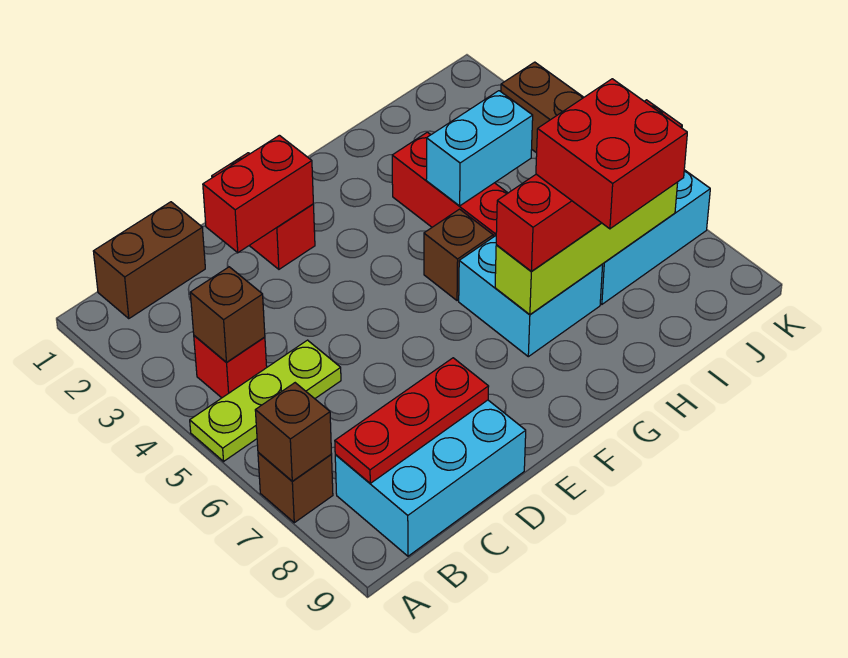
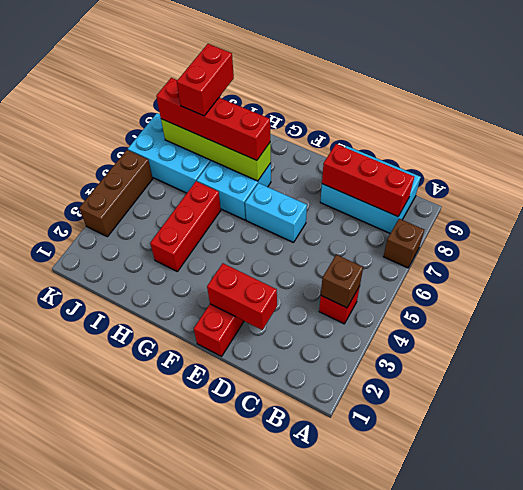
lime plate A5:C5 level 1 -> none
brown brick A7 level 2 -> none
brown brick B1:C1 level 1 -> none
red plate B8:D8 level 2 -> red brick B8:D8 level 2
brown brick G5 level 1 -> none
cyan brick H4:I4 level 2 -> cyan brick E6:F6 level 1
red brick H7:I8 level 4 -> red brick I7:I8 level 4

